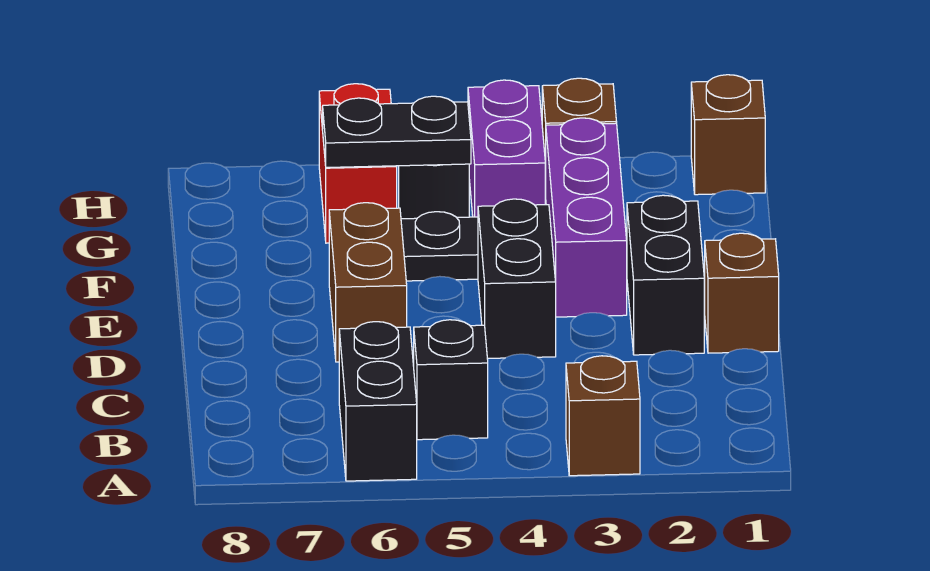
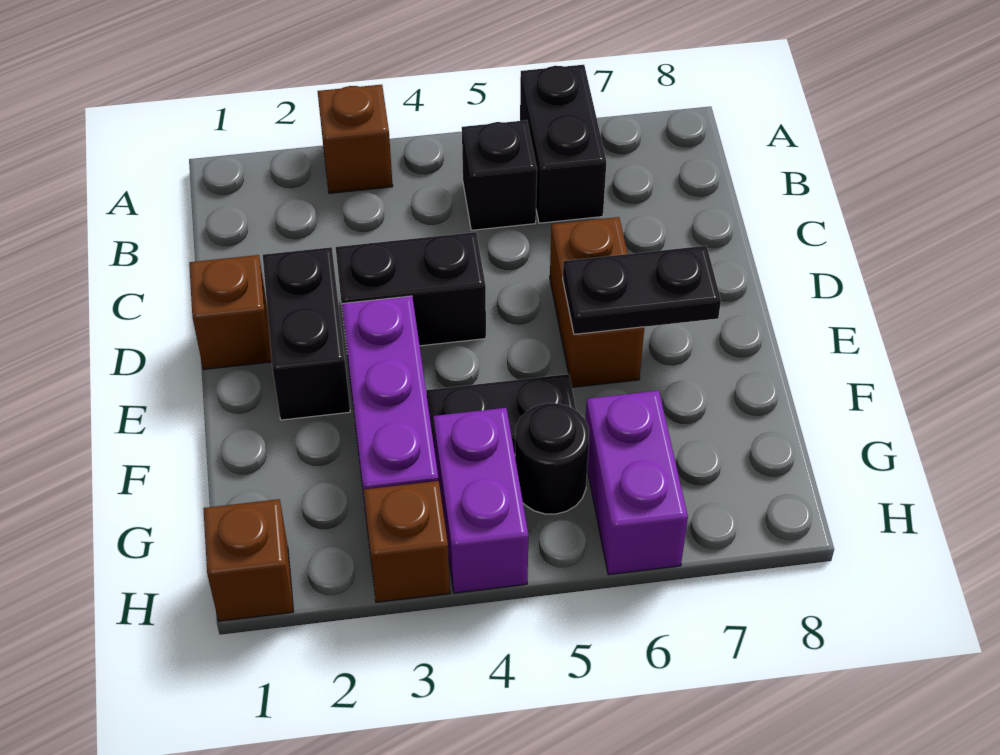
black brick D4:E4 level 1 -> black brick D3:D4 level 1
black plate G5:G6 level 2 -> black plate E6:E7 level 2
red brick G6:H6 level 1 -> purple brick G6:H6 level 1

